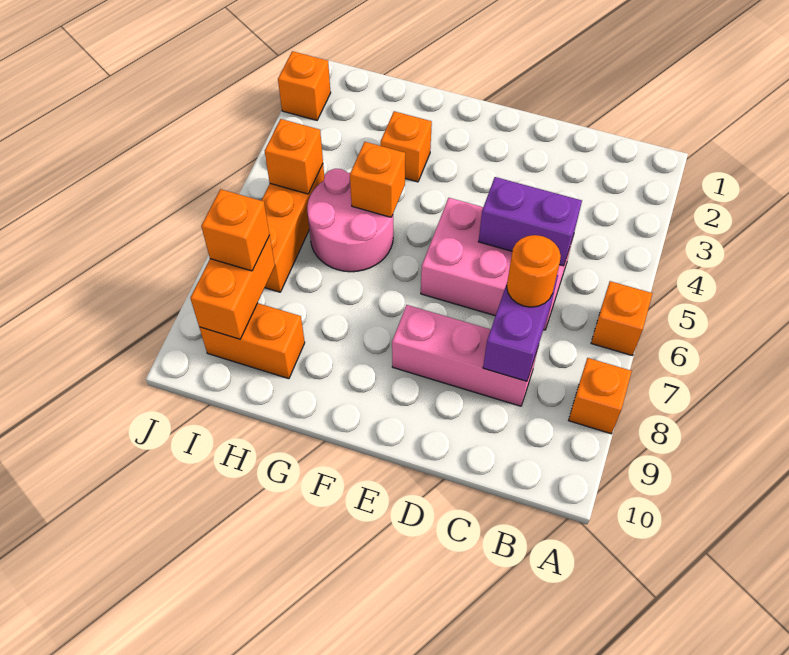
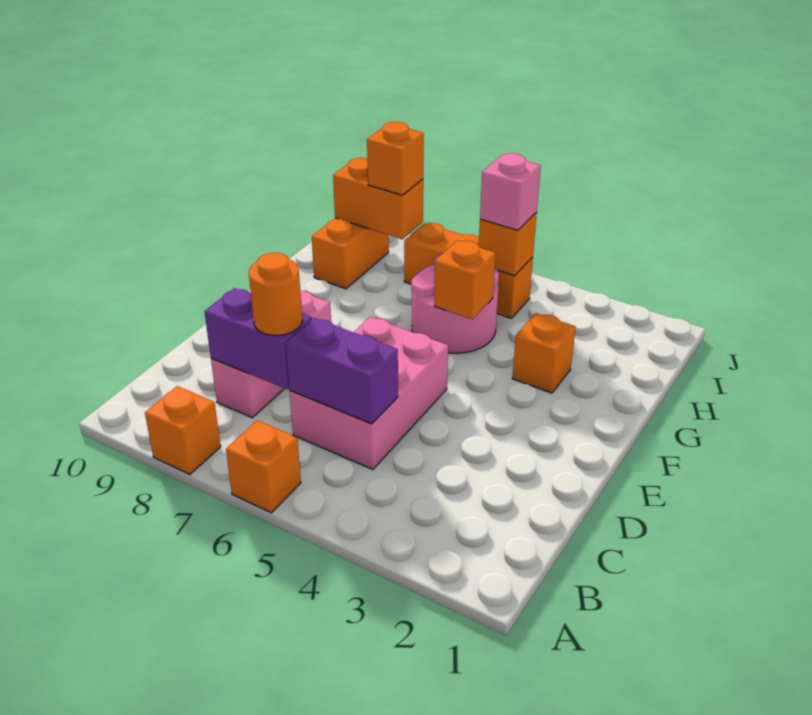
purple brick C5:D5 level 2 -> purple brick C5:C6 level 2
none -> pink brick I5 level 3
orange brick J2 level 1 -> none

